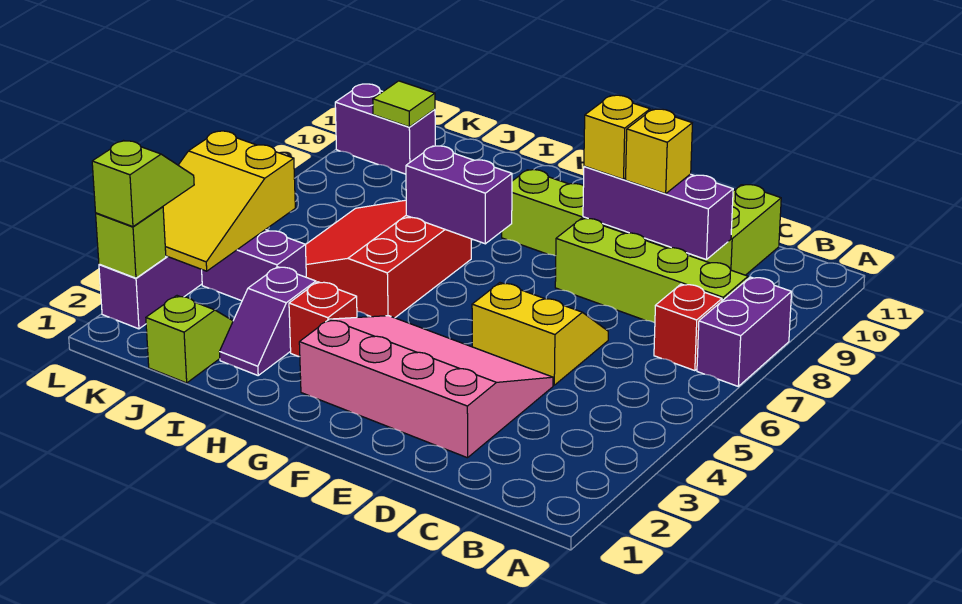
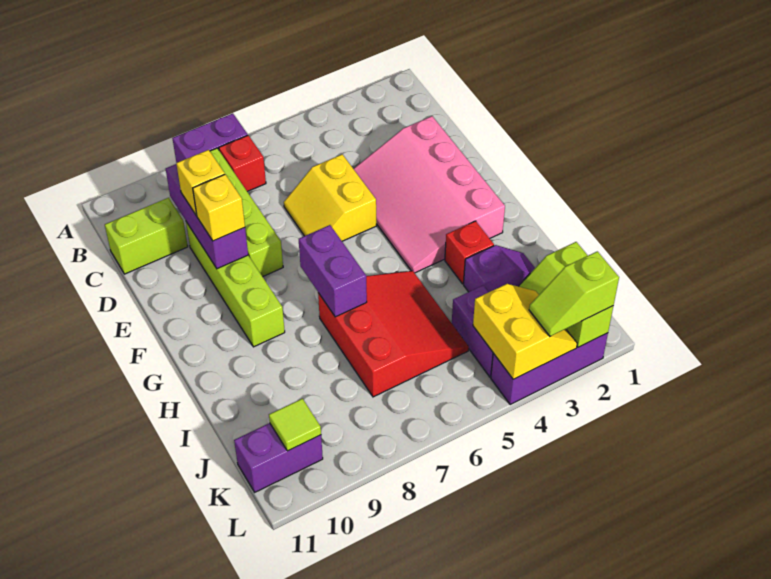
red slope H5:J7 level 1 top H -> red slope H5:J7 level 1 top 7
yellow slope K3:L5 level 2 top 5 -> yellow slope K3:L4 level 2 top 4
purple brick K10:L10 level 1 -> purple brick K10:K11 level 1

